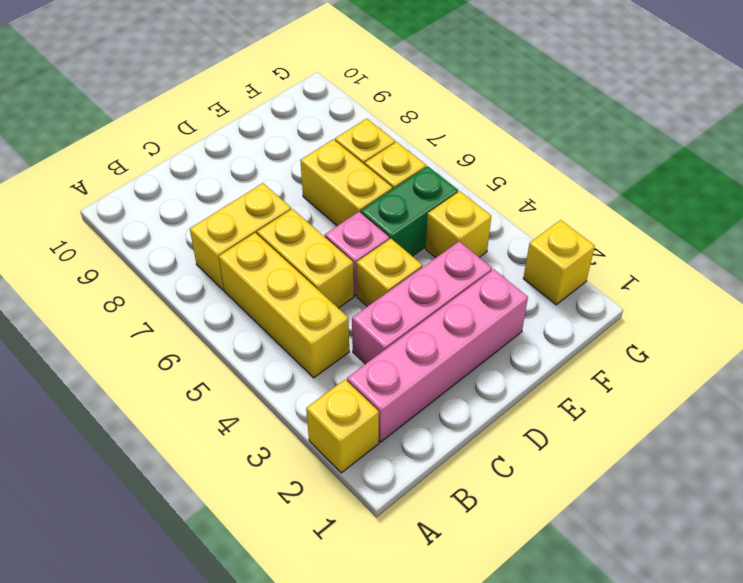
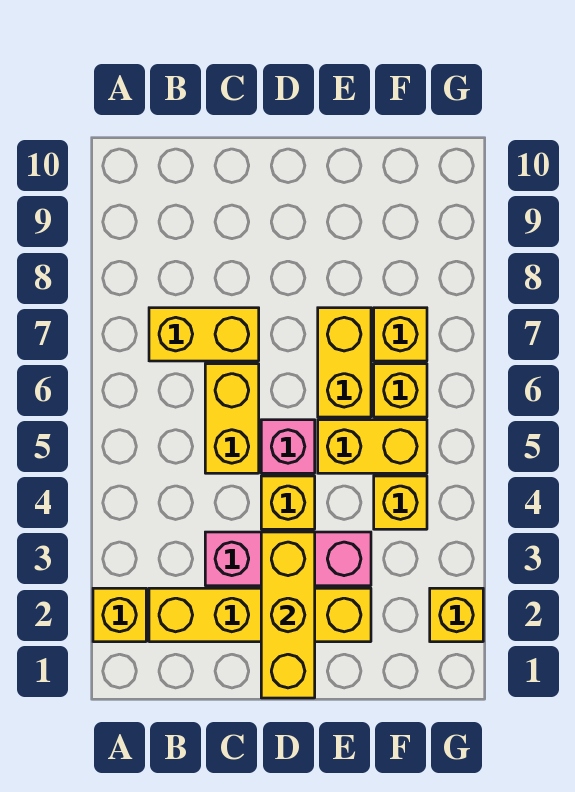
pink brick B2:E2 level 1 -> yellow brick B2:E2 level 1
yellow brick B4:B6 level 1 -> yellow brick D1:D3 level 2
green brick E5:F5 level 1 -> yellow brick E5:F5 level 1

